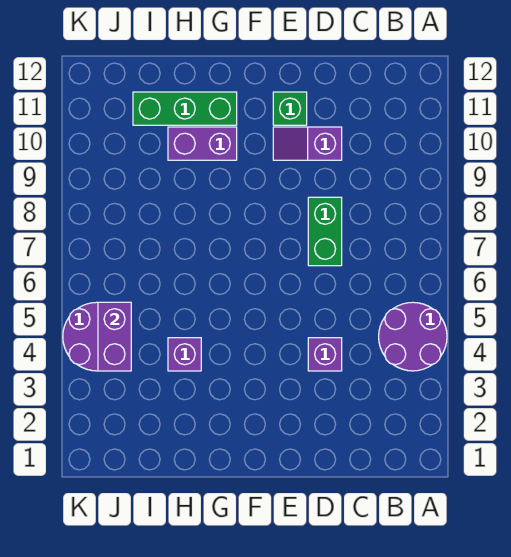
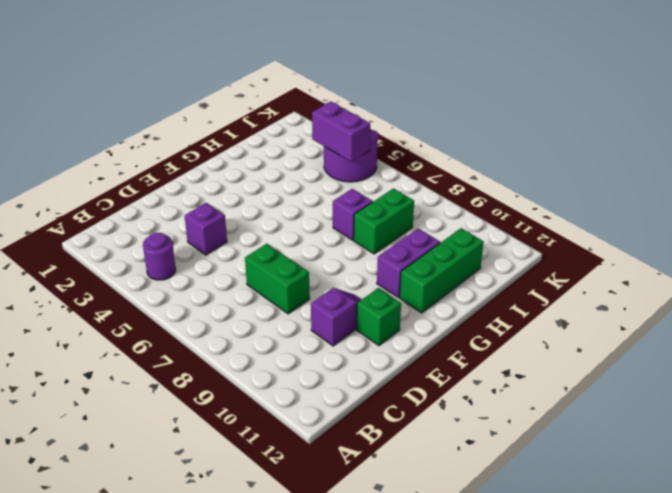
purple round brick A4:B5 level 1 -> purple round brick B4 level 1
purple brick H4 level 1 -> purple brick H7 level 1
none -> green brick H8:I8 level 1

